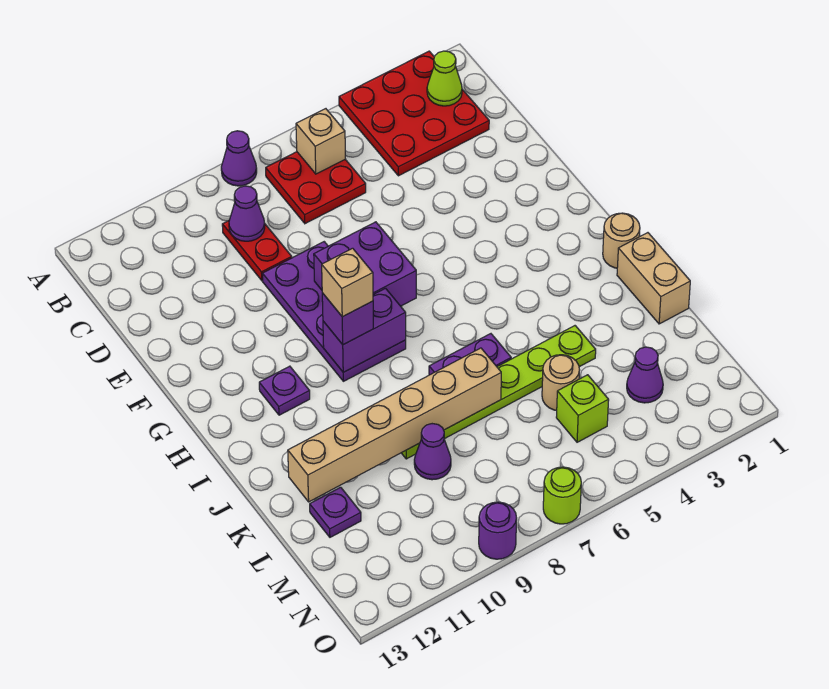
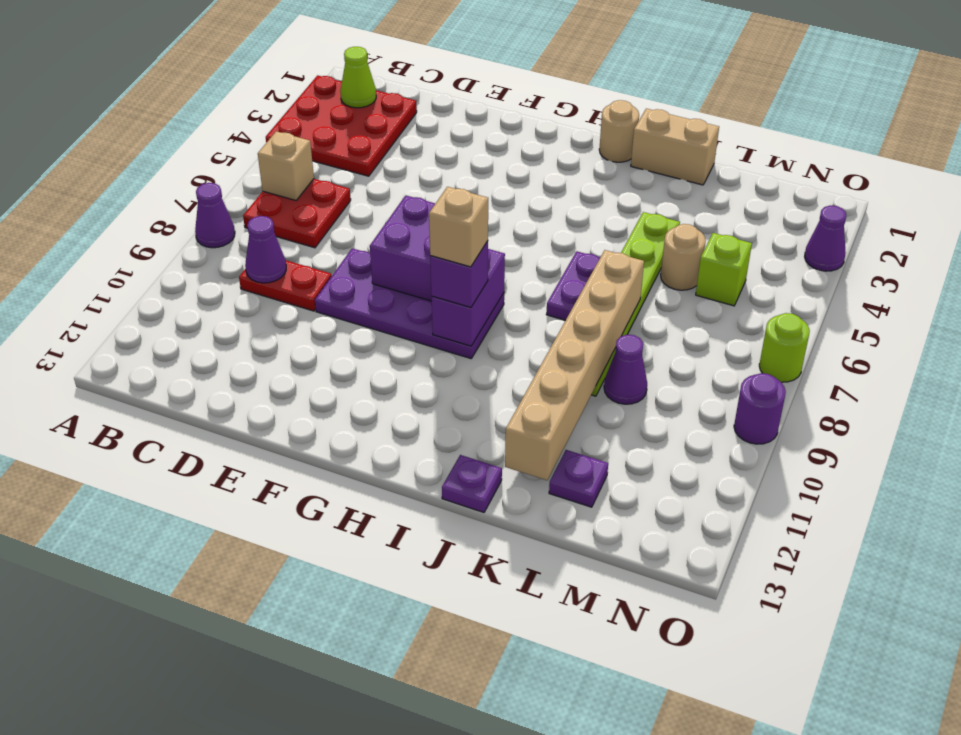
purple plate H11 level 1 -> purple plate J13 level 1
purple cone M3 level 1 -> purple cone O3 level 1

